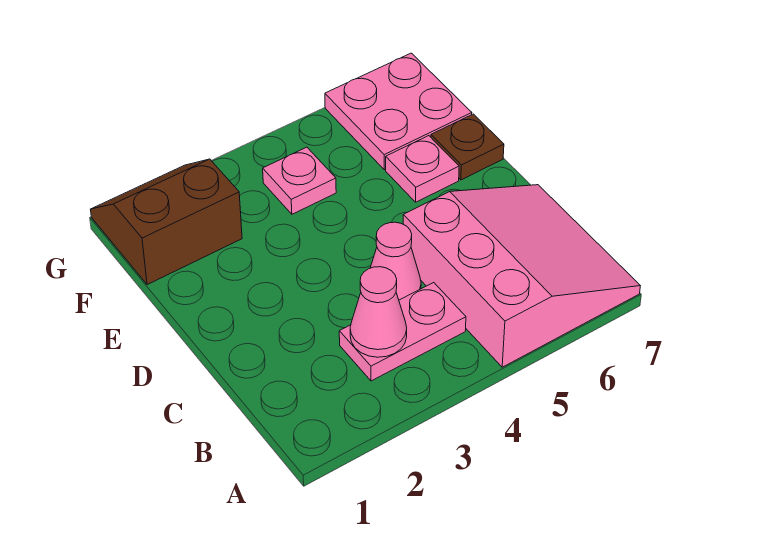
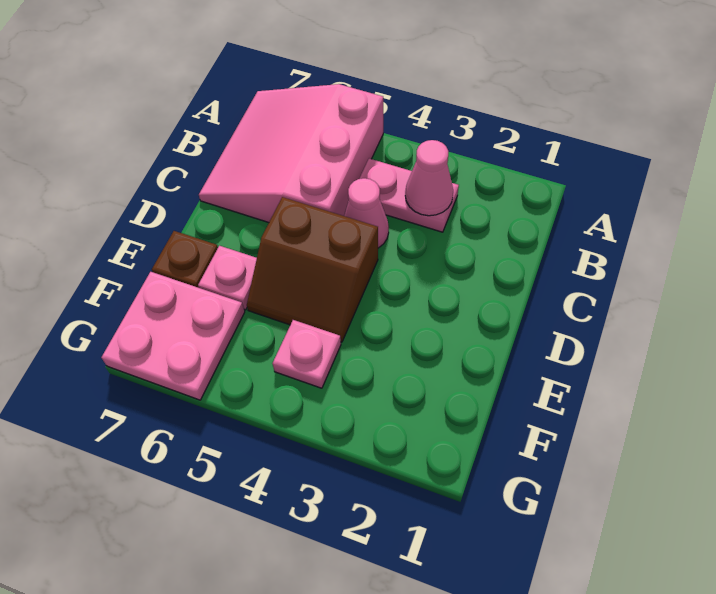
brown slope F1:G2 level 1 top F -> brown slope D4:E5 level 1 top D

